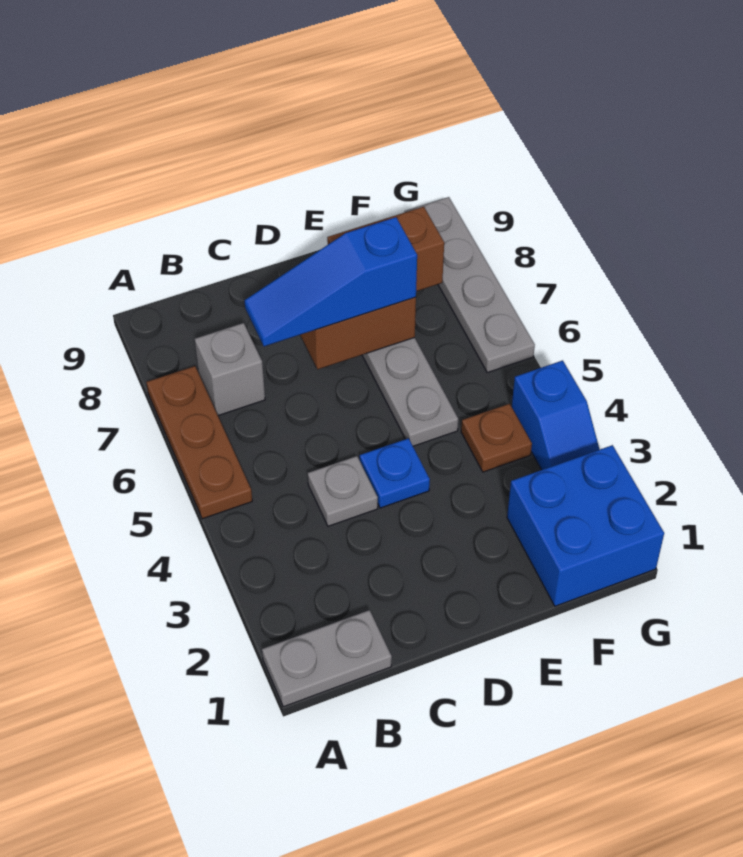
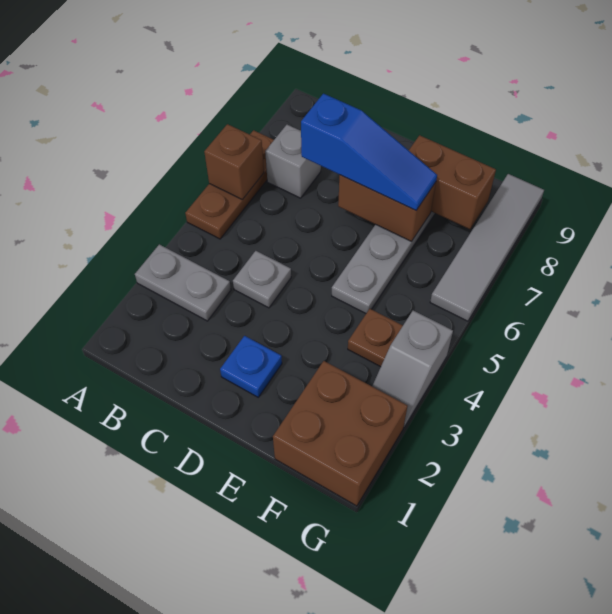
grey plate A1:B1 level 1 -> grey plate A3:B3 level 1
none -> brown brick A6 level 2
blue slope C7:E7 level 3 top E -> blue slope C7:E7 level 3 top C
blue plate D4 level 1 -> blue plate D2 level 1
blue brick F1:G2 level 1 -> brown brick F1:G2 level 1
blue slope G3:G4 level 1 top 4 -> grey slope G3:G4 level 1 top 4
grey plate G6:G9 level 1 -> grey tile G6:G9 level 1

